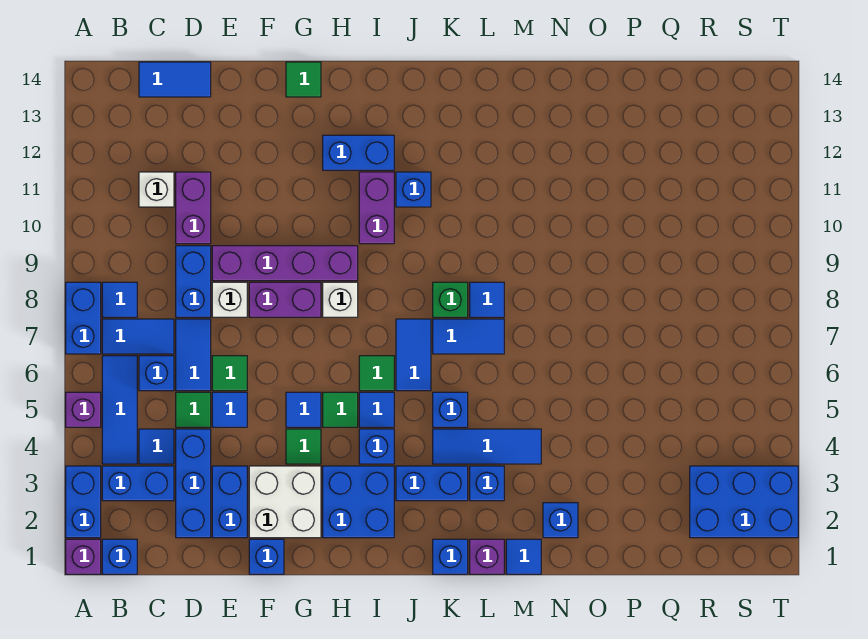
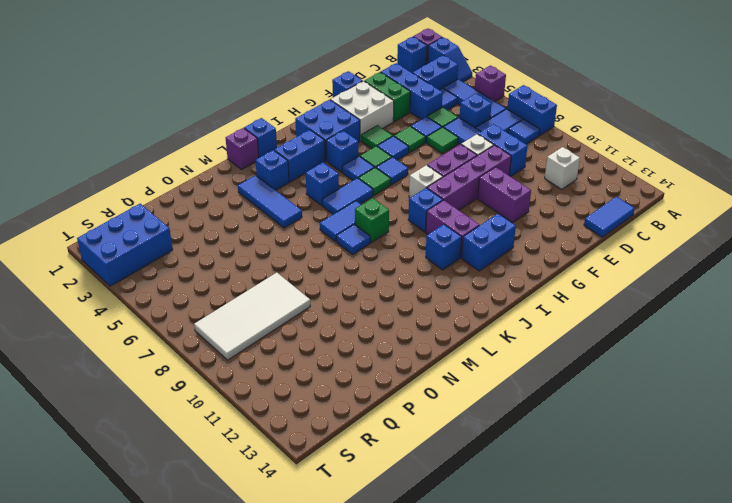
blue brick A2:A3 level 1 -> blue slope A2:A3 level 1 top 2
purple brick D10:D11 level 1 -> purple brick F10:F11 level 1
blue brick E2:E3 level 1 -> green brick E2:E3 level 1
green tile G14 level 1 -> green tile F5 level 1
blue tile J6:J7 level 1 -> blue tile J6:K6 level 1
blue tile K4:M4 level 1 -> blue tile M3:M5 level 1
blue tile M1 level 1 -> blue tile H6 level 1
blue brick N2 level 1 -> blue brick I9 level 1
none -> white tile P8:S9 level 1

